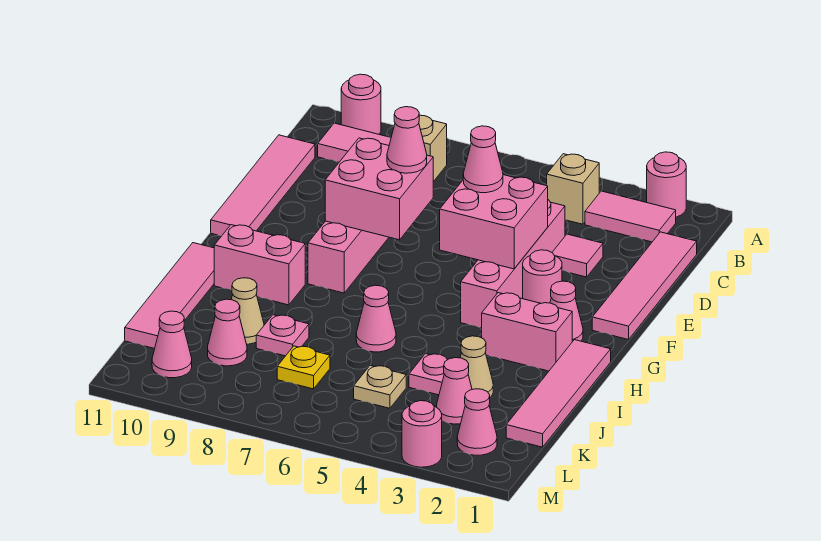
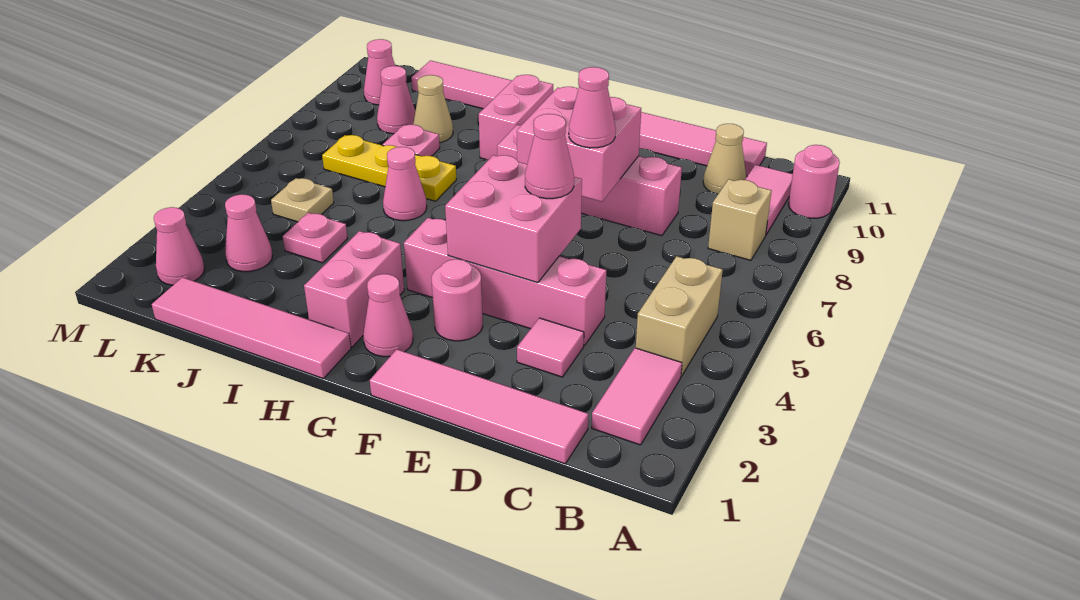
pink round brick A2 level 1 -> none
tan brick B4 level 1 -> tan brick B4:B5 level 1
tan cone J3 level 1 -> tan cone C10 level 1
yellow plate K7 level 1 -> yellow plate I7:K7 level 1
pink round brick M3 level 1 -> none

